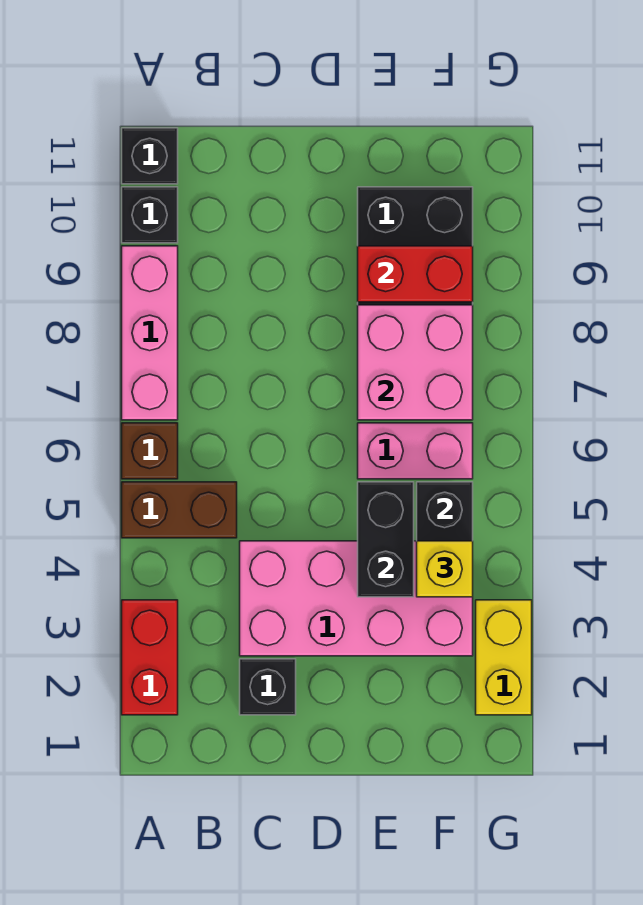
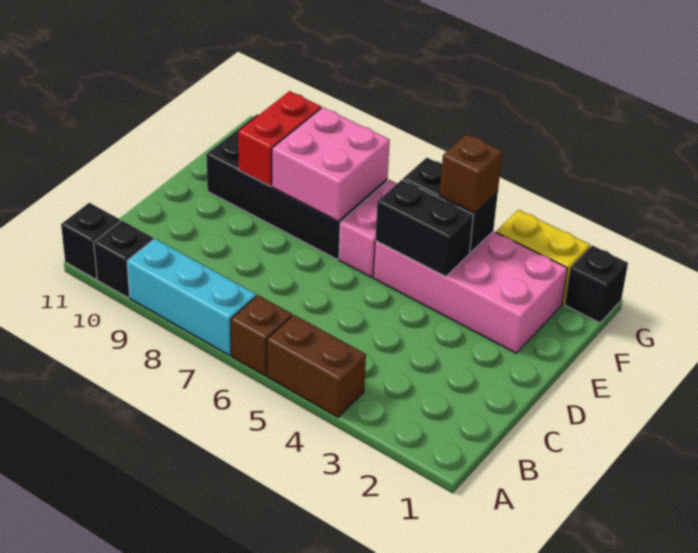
red brick A2:A3 level 1 -> none
brown brick A5:B5 level 1 -> brown brick A4:A5 level 1
pink brick A7:A9 level 1 -> cyan brick A7:A9 level 1
black brick C2 level 1 -> black brick G1 level 1
pink brick C3:F4 level 1 -> pink brick E2:F5 level 1
yellow brick F4 level 3 -> brown brick F4 level 3

